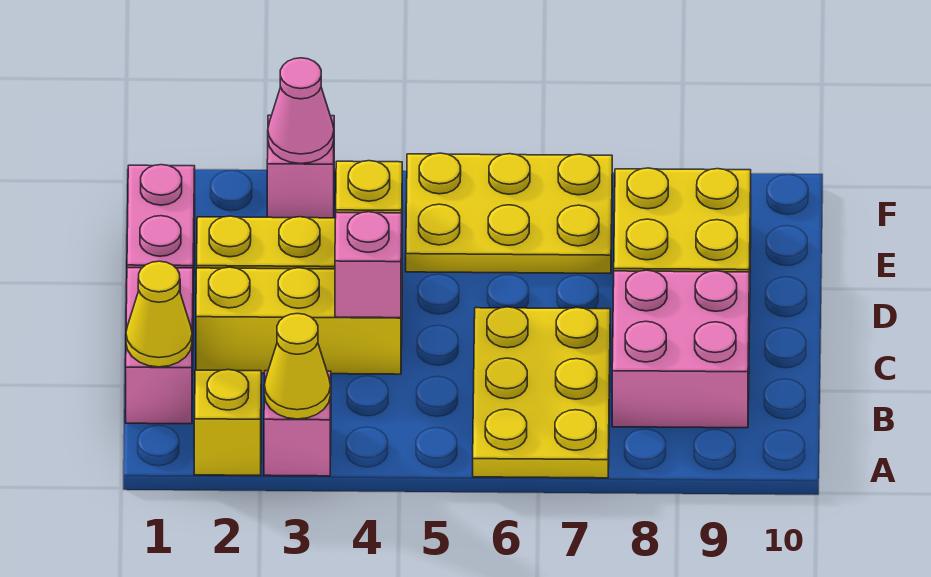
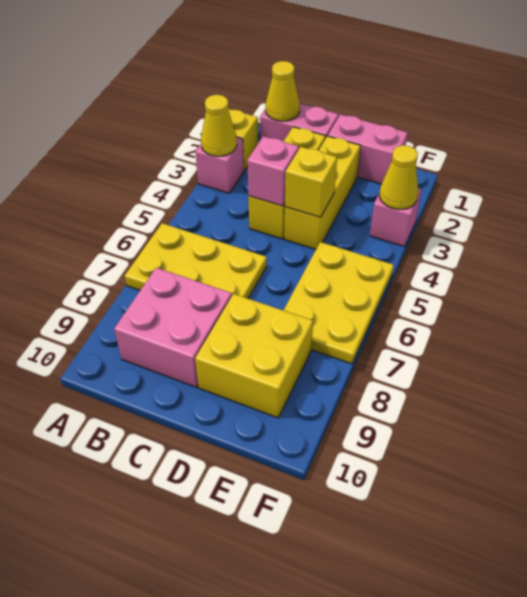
pink cone F3 level 2 -> yellow cone F3 level 2

